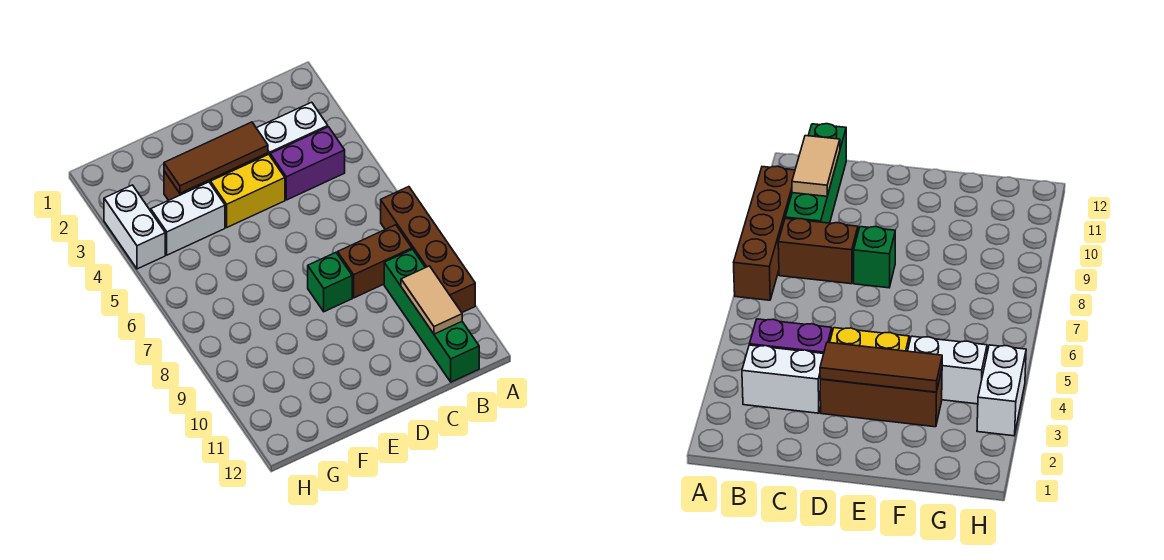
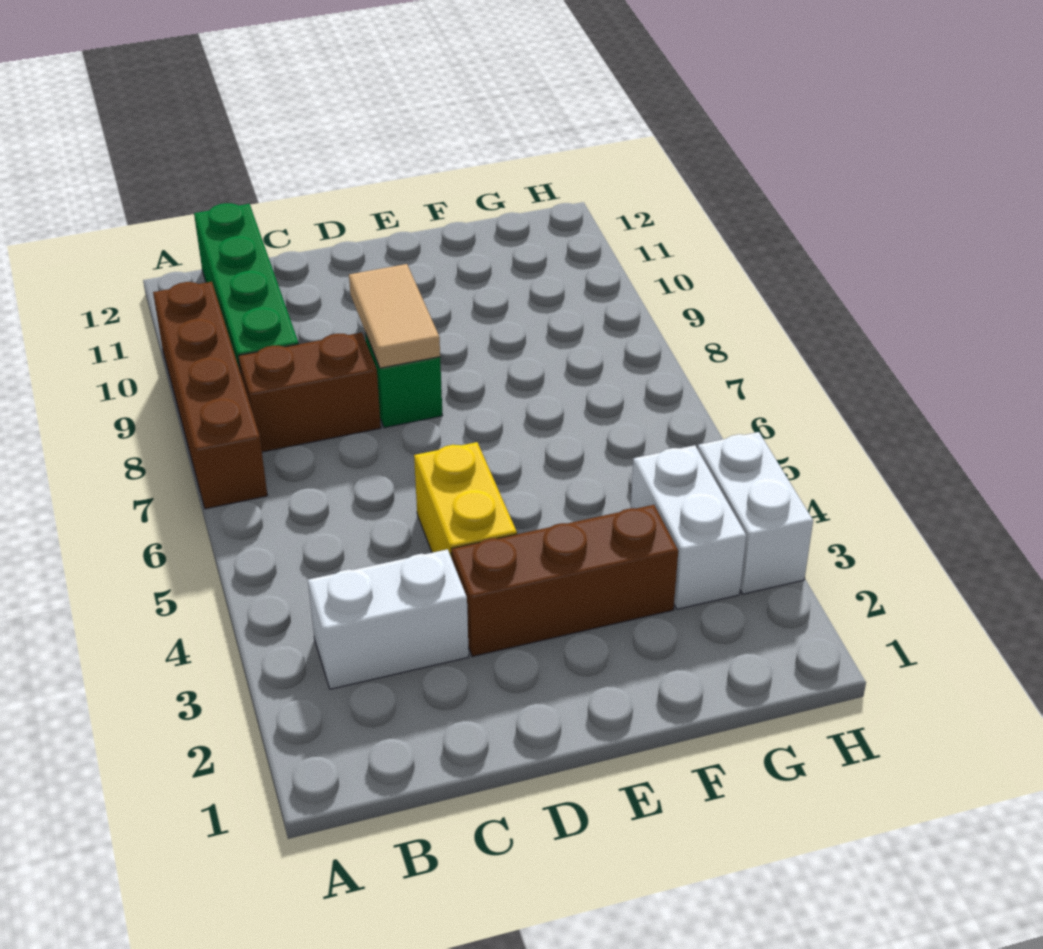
purple brick B4:C4 level 1 -> none
tan tile B10:B11 level 2 -> tan tile D8:D9 level 2
brown tile D3:F3 level 2 -> none
yellow brick D4:E4 level 1 -> yellow brick D4:D5 level 1
white brick F4:G4 level 1 -> white brick G3:G4 level 1

